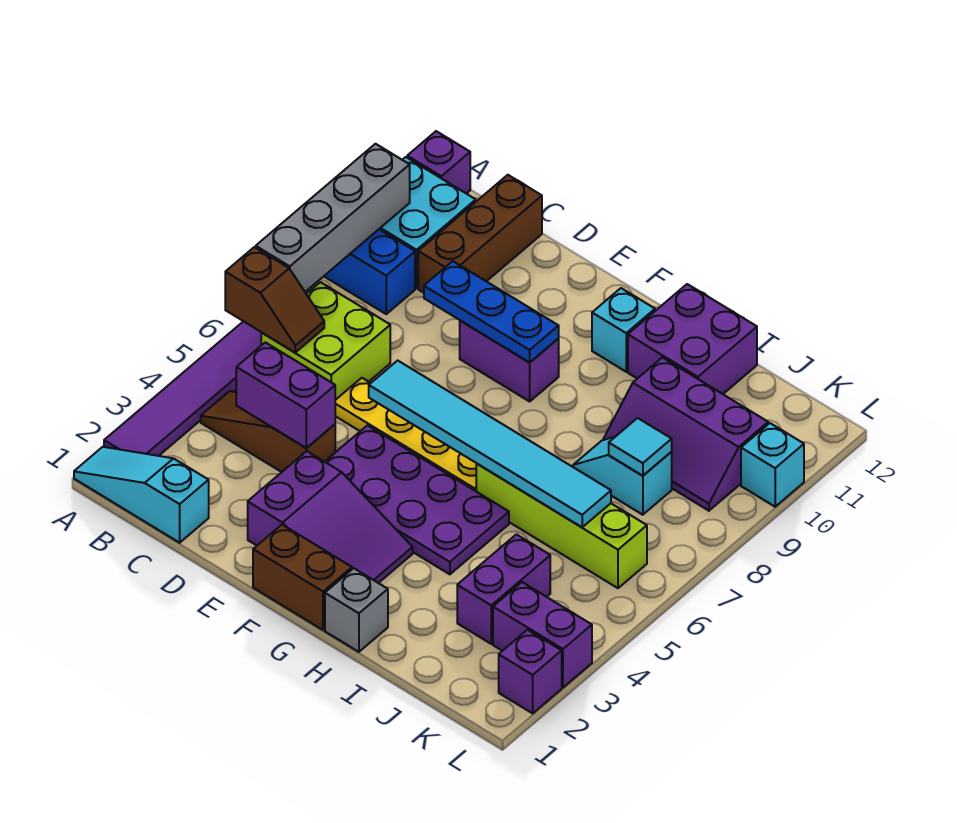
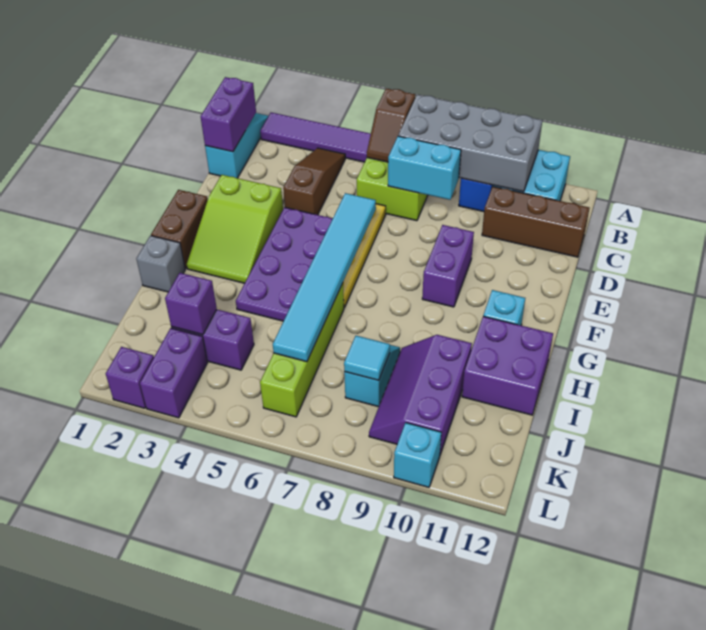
grey brick A7:A10 level 2 -> grey brick A7:B10 level 2
purple brick A12 level 1 -> purple brick J3 level 2
purple brick C4:D4 level 2 -> purple brick B1:C1 level 2
none -> cyan brick C7:C8 level 2
blue plate D9:F9 level 2 -> none
purple slope E2:G3 level 1 top E -> lime slope E2:G3 level 1 top E

